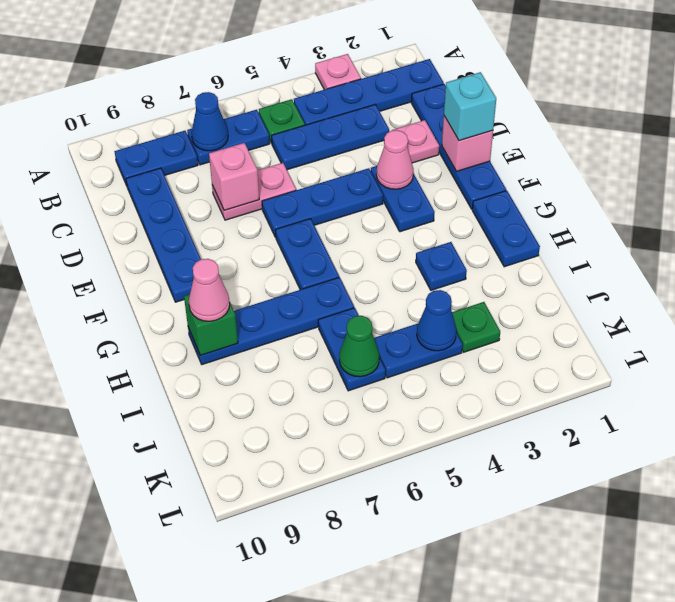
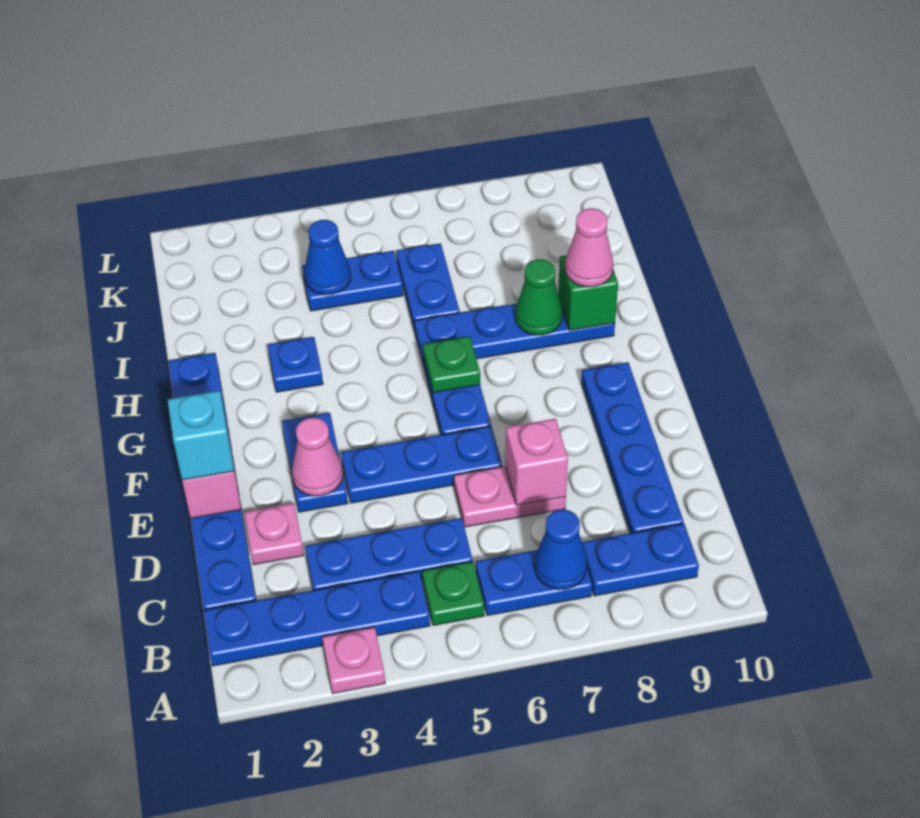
green plate J3 level 1 -> green plate G6 level 2
green cone J6 level 2 -> green cone H8 level 2

